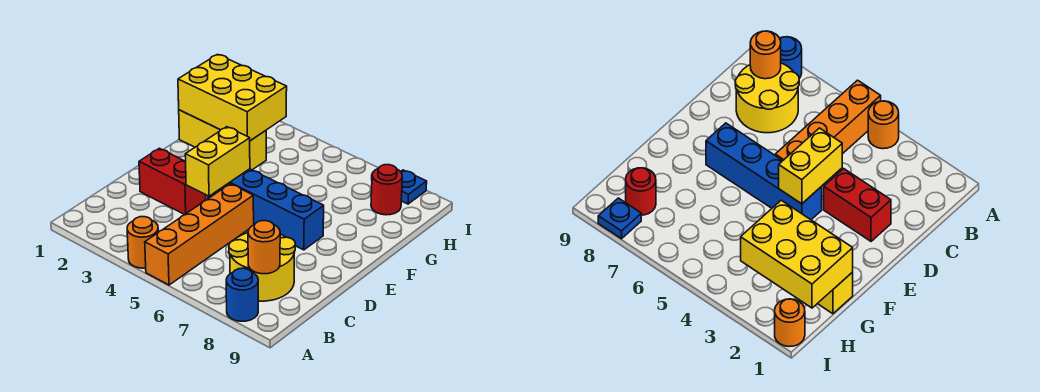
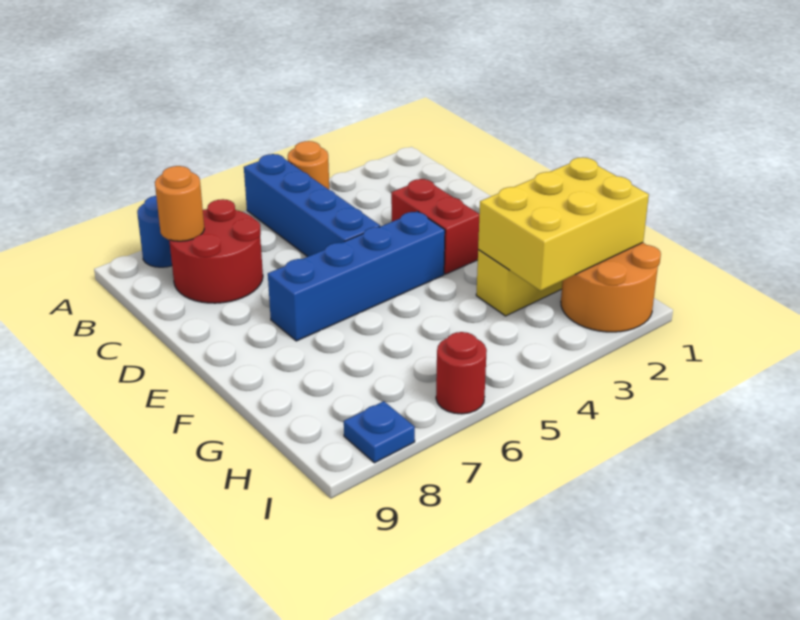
orange brick A5:D5 level 1 -> blue brick A5:D5 level 1
yellow round brick B7:C8 level 1 -> red round brick B7:C8 level 1
red brick D2:D3 level 1 -> red brick D3:E3 level 1
yellow brick D4:E4 level 2 -> none
red round brick H8 level 1 -> red round brick I6 level 1
orange round brick I1 level 1 -> orange round brick H1:I2 level 1

